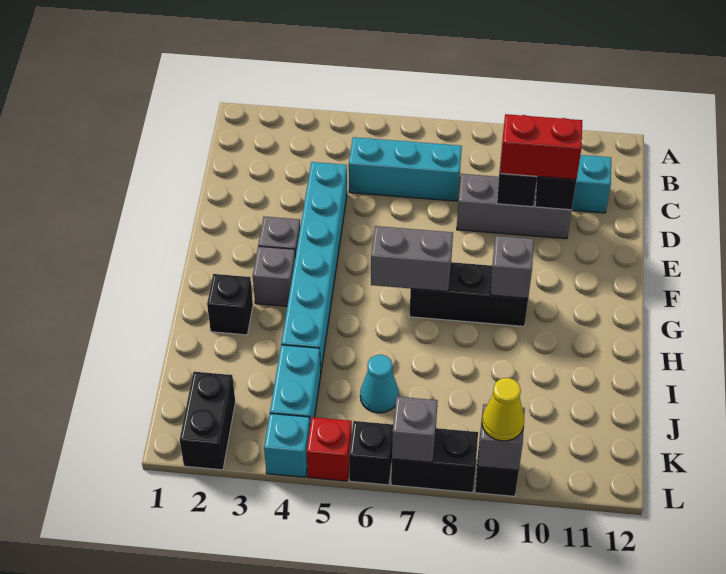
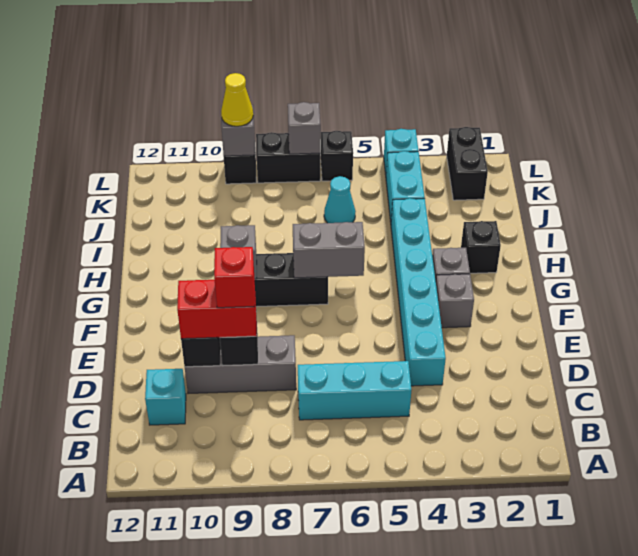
red brick L5 level 1 -> red brick D9 level 4

